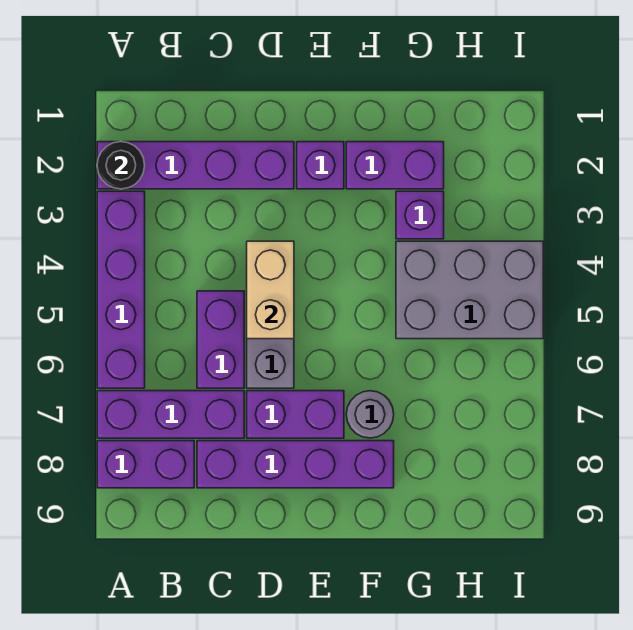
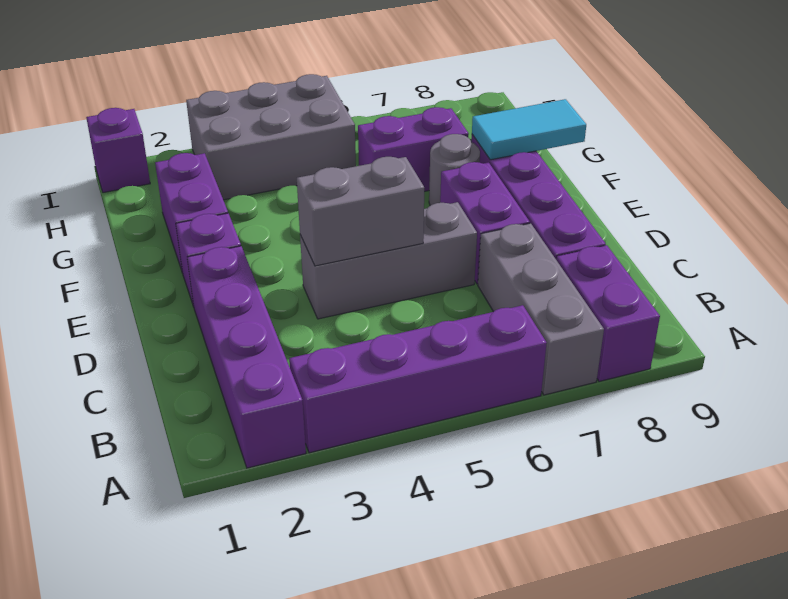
black round brick A2 level 2 -> none
purple brick A7:C7 level 1 -> grey brick A7:C7 level 1
purple brick C5:C6 level 1 -> purple brick G6:G7 level 1
tan brick D4:D5 level 2 -> grey brick D4:D5 level 2
none -> cyan tile F8:F9 level 2
purple brick G3 level 1 -> purple brick I1 level 1
grey brick G4:I5 level 1 -> grey brick H3:I5 level 1

